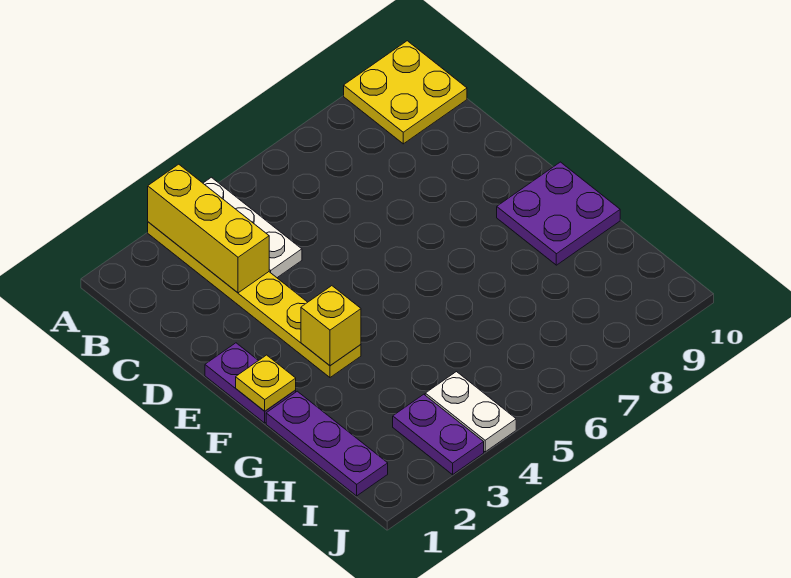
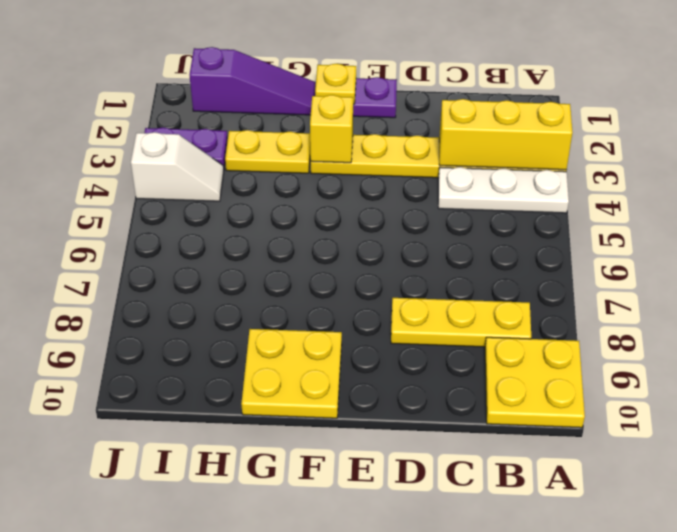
none -> yellow plate B8:D8 level 1
purple plate F9:G10 level 1 -> yellow plate F9:G10 level 1
purple plate G1:I1 level 1 -> purple slope G1:I1 level 1 top I
none -> yellow plate G3:H3 level 1
white plate I4:J4 level 1 -> white slope I4:J4 level 1 top J

